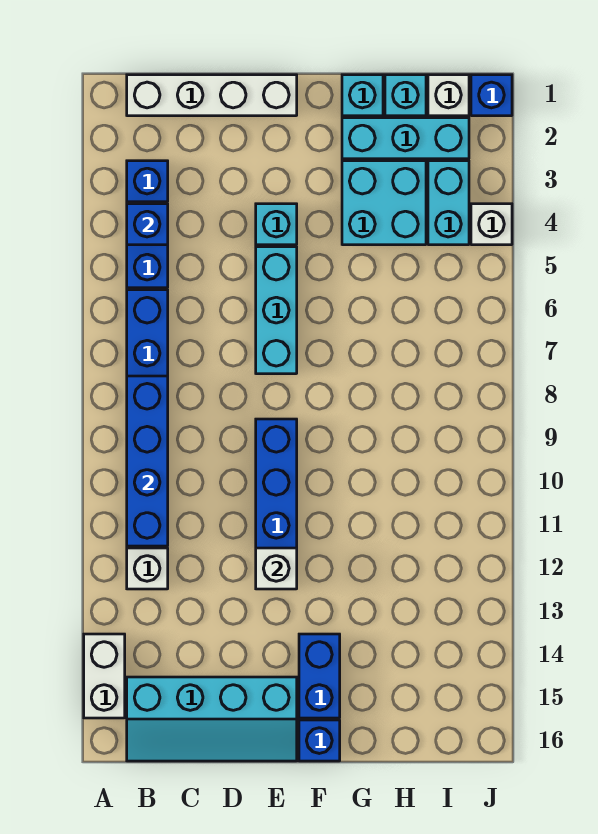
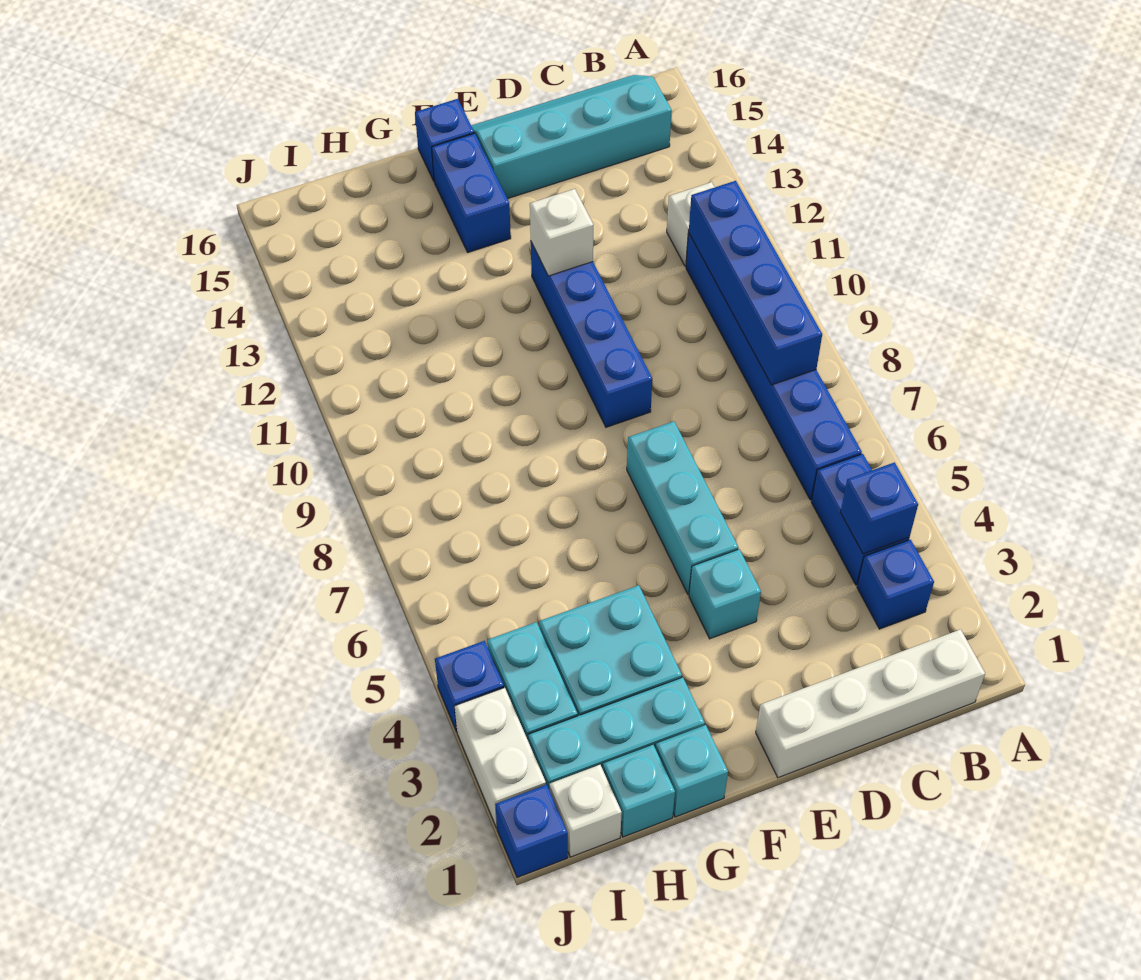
white brick A14:A15 level 1 -> white brick J2:J3 level 1
white brick J4 level 1 -> blue brick J4 level 1

